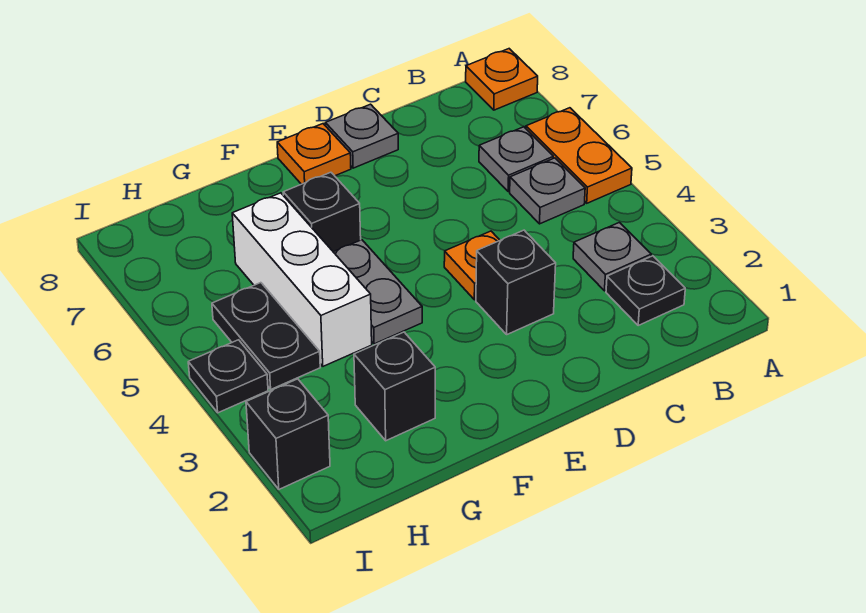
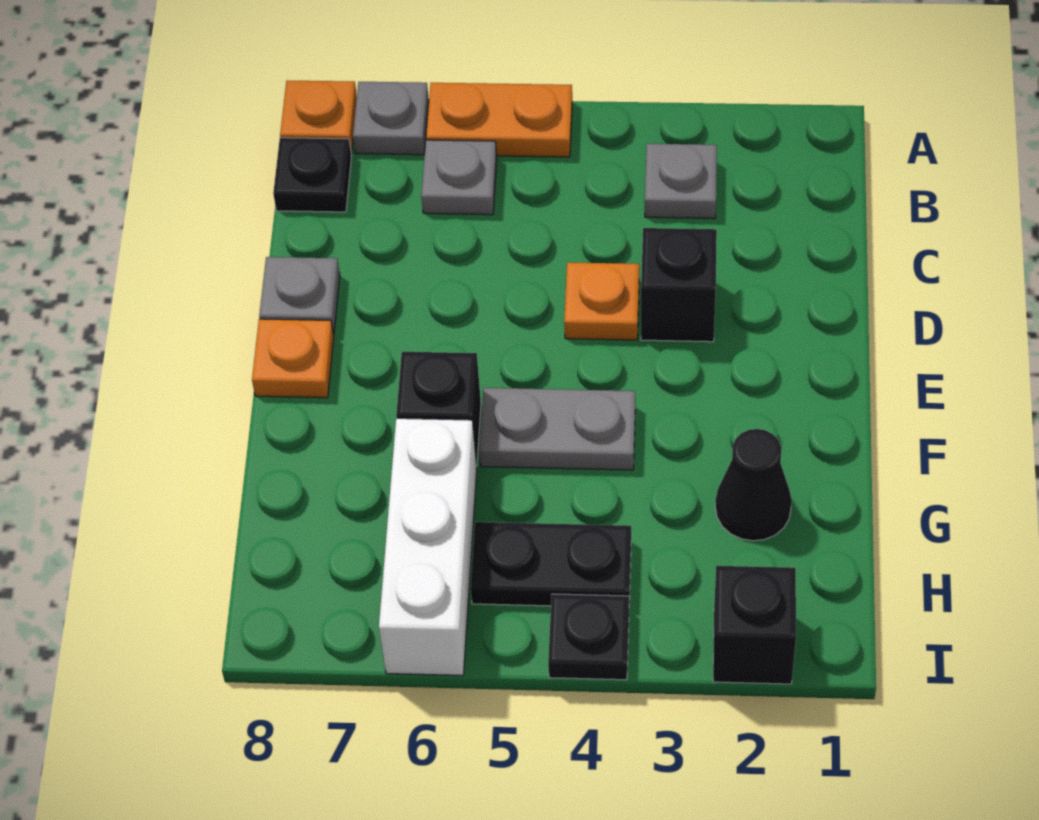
black plate B2 level 1 -> black plate B8 level 1
grey plate B5 level 1 -> grey plate A7 level 1
black brick G2 level 1 -> black cone G2 level 1
white brick G4:G6 level 1 -> white brick G6:I6 level 1

